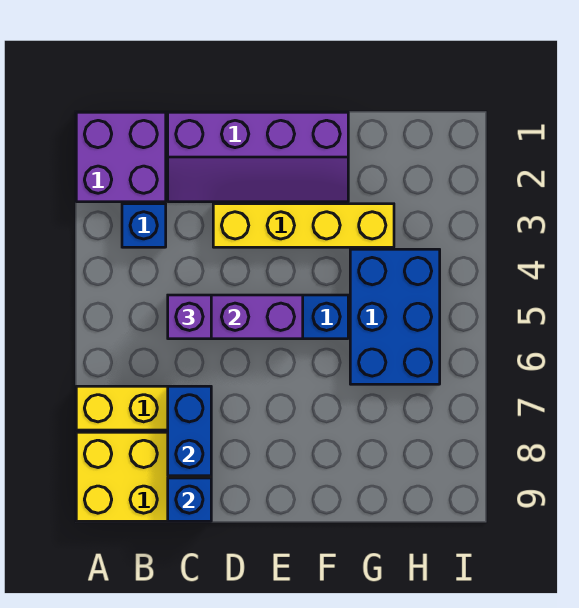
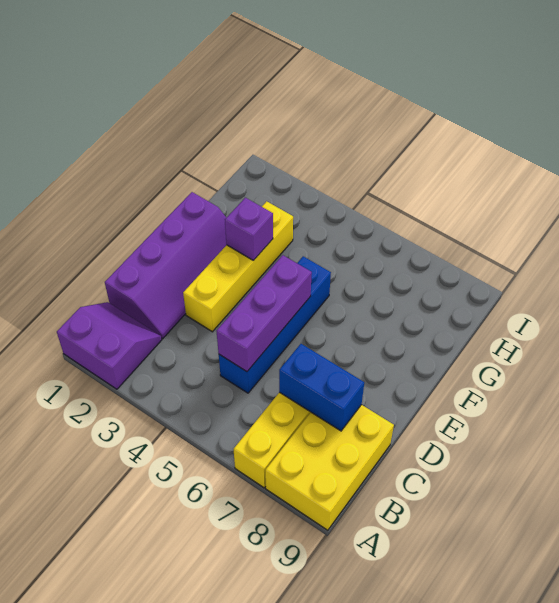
purple brick A1:B2 level 1 -> purple slope A1:B2 level 1 top A
blue brick B3 level 1 -> none
purple brick C5 level 3 -> purple brick F3 level 2
blue brick C9 level 2 -> none
blue brick G4:H6 level 1 -> none

